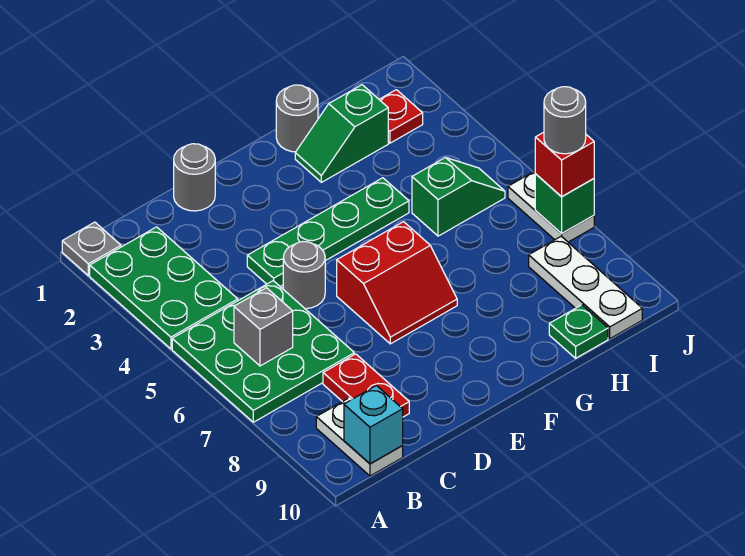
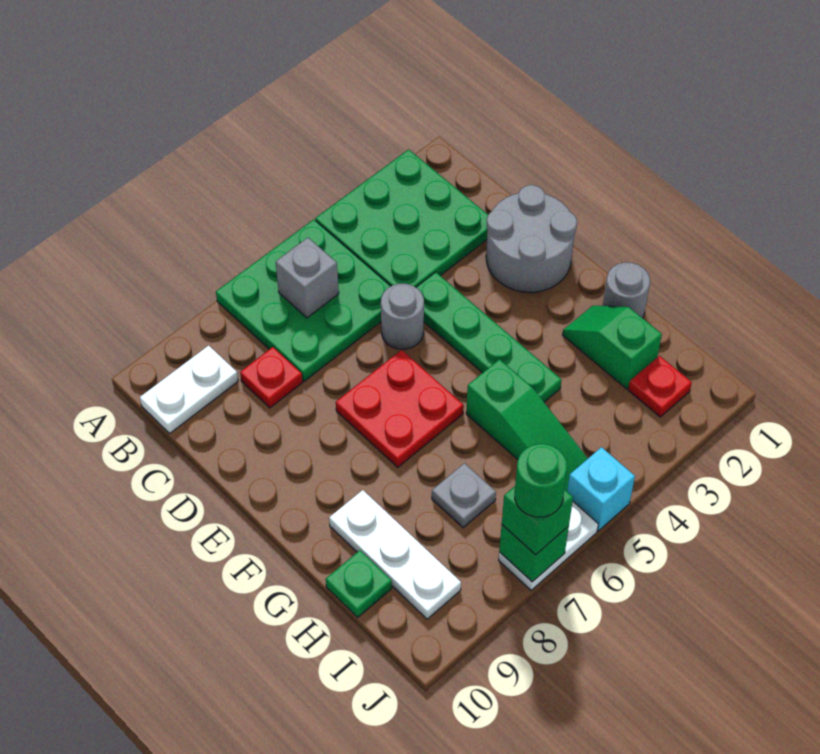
grey plate A1 level 1 -> grey plate H7 level 1
green plate A2:B4 level 1 -> green plate A2:C4 level 1
cyan brick B10 level 2 -> cyan brick J5 level 1
red plate C8:C9 level 1 -> red plate C8 level 1
grey round brick D1 level 1 -> grey round brick D1:E2 level 1
red slope E6:F7 level 1 top 6 -> red plate E6:F7 level 1
green slope H5:I5 level 1 top H -> green slope G5:I5 level 1 top G
white plate I8:I10 level 1 -> white plate G9:I9 level 1
red brick J7 level 3 -> green brick J7 level 3
grey round brick J7 level 4 -> green round brick J7 level 4

